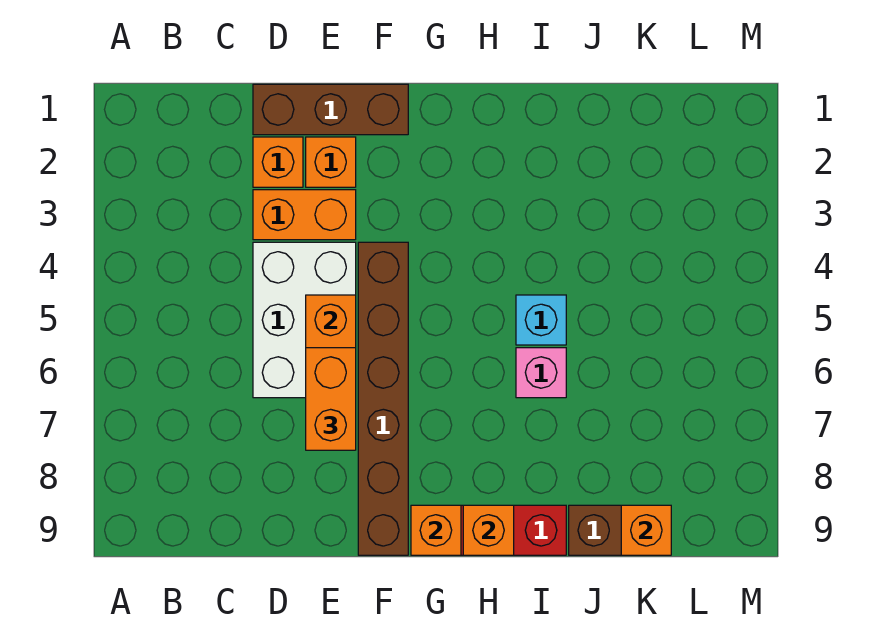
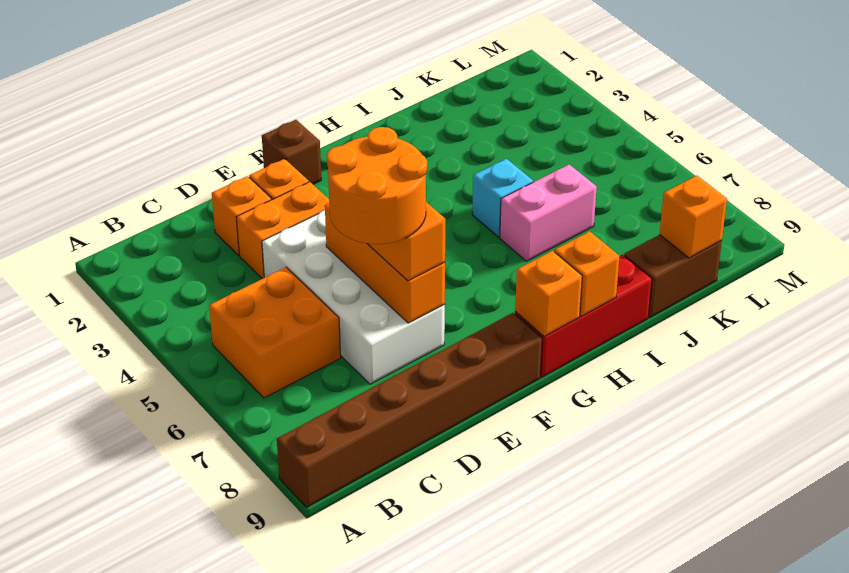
none -> orange brick B5:C6 level 1
brown brick D1:F1 level 1 -> brown brick F1 level 1
white brick D4:E6 level 1 -> white brick D4:E7 level 1
none -> orange round brick D6:E7 level 4
brown brick F4:F9 level 1 -> brown brick A9:F9 level 1
pink brick I6 level 1 -> pink brick I6:J6 level 1

